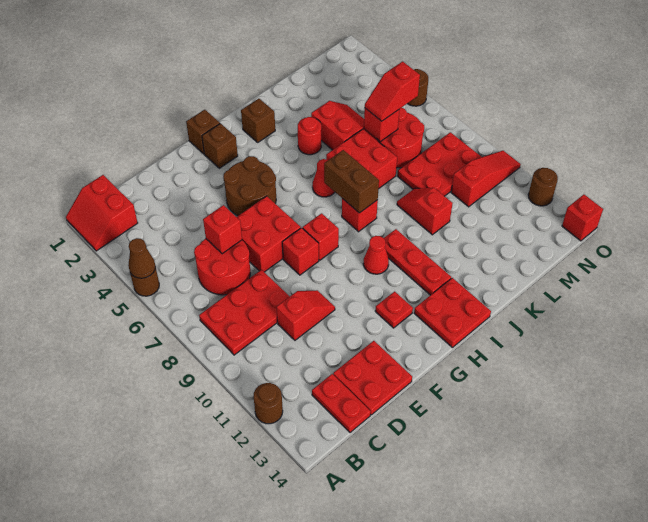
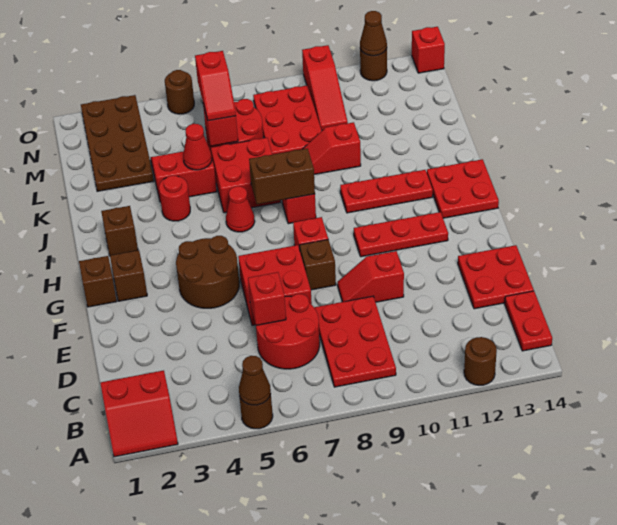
red plate C13:C14 level 1 -> red plate B14:C14 level 1
red slope D10:E10 level 1 top D -> red slope E9:E10 level 1 top 10
red brick F8 level 1 -> brown brick F8 level 1
red plate G12 level 1 -> red plate G10:G12 level 1
red cone H10 level 1 -> red cone K5 level 2
none -> brown plate L2:O3 level 1
red slope M10:O10 level 1 top M -> red slope M10:O10 level 1 top O
none -> brown cone O12 level 2

